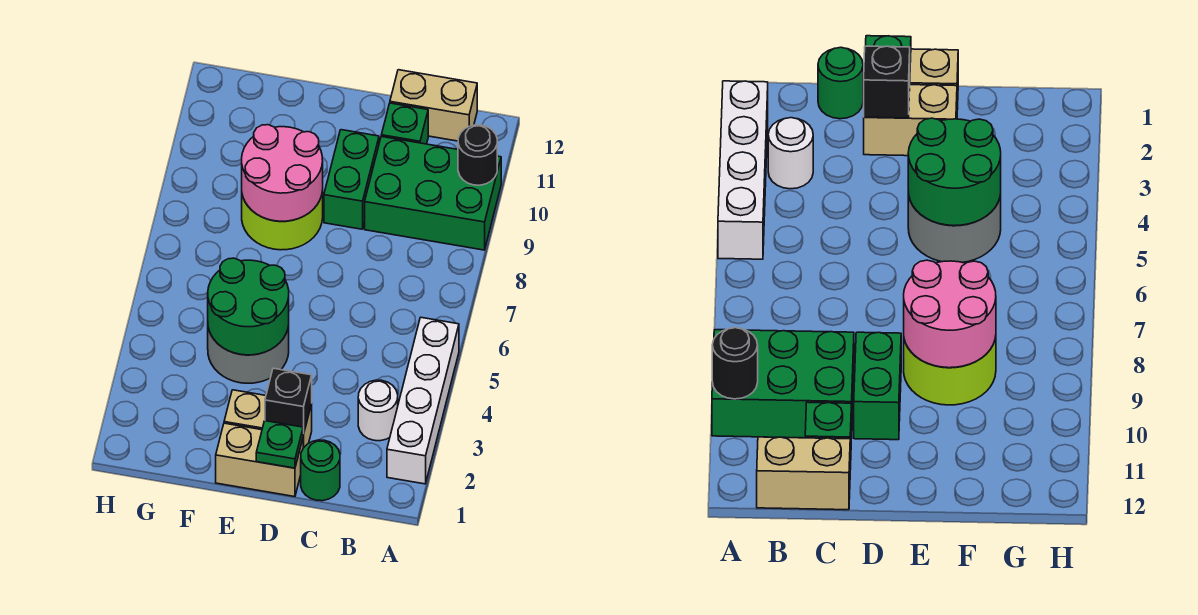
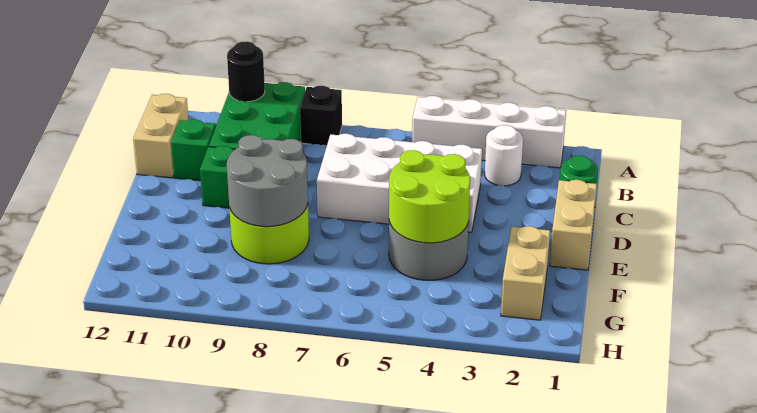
none -> white brick C4:D7 level 1
green plate D1 level 2 -> none
tan brick D2:E2 level 1 -> tan brick F2:G2 level 1
black brick D2 level 2 -> black brick A8 level 1
green round brick E4:F5 level 2 -> lime round brick E4:F5 level 2
pink round brick E8:F9 level 2 -> grey round brick E8:F9 level 2

